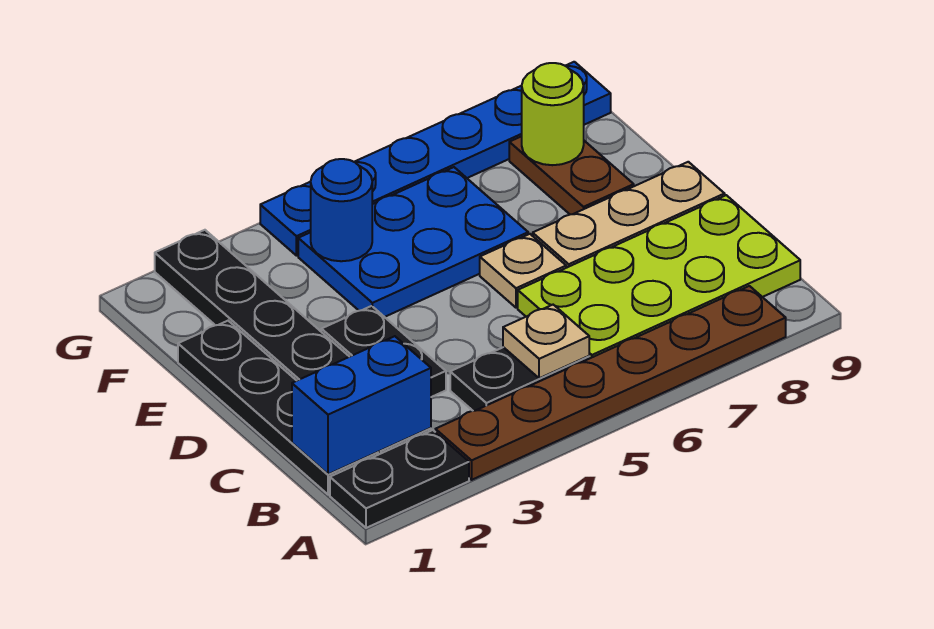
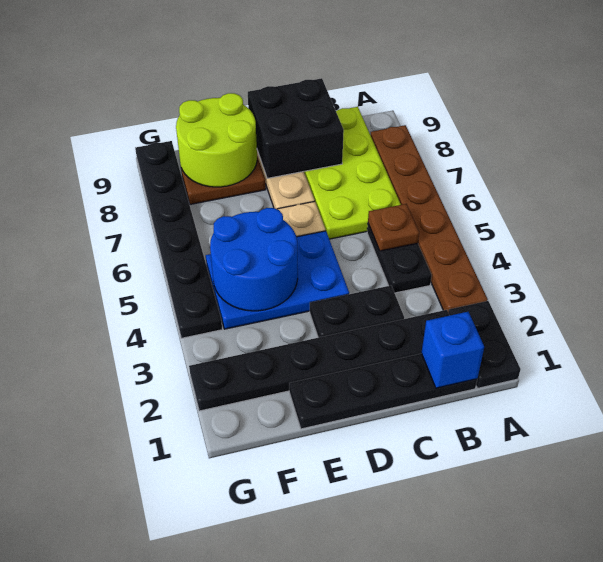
blue brick B1:B2 level 2 -> blue brick B1 level 2
tan plate B5 level 2 -> brown plate B5 level 2
none -> black brick C8:D9 level 2
blue plate E4:F6 level 1 -> blue plate D4:F5 level 1
blue round brick F4 level 2 -> blue round brick E4:F5 level 2
lime round brick F8 level 2 -> lime round brick E8:F9 level 2
blue plate G4:G9 level 1 -> black plate G4:G9 level 1

